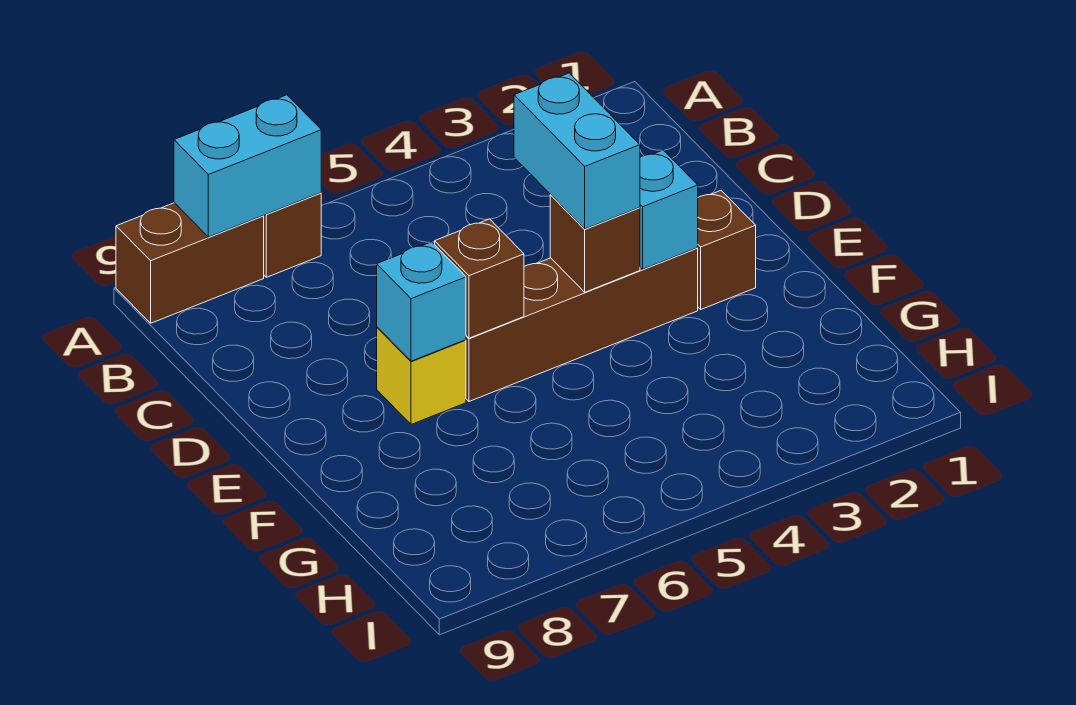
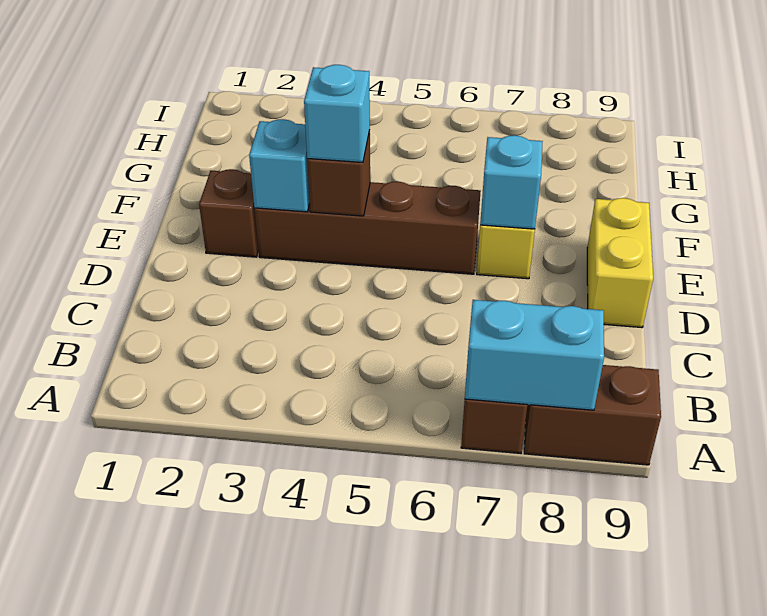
cyan brick D4:E4 level 3 -> cyan brick E4 level 3
none -> yellow brick D9:E9 level 1
brown brick E6 level 2 -> none

